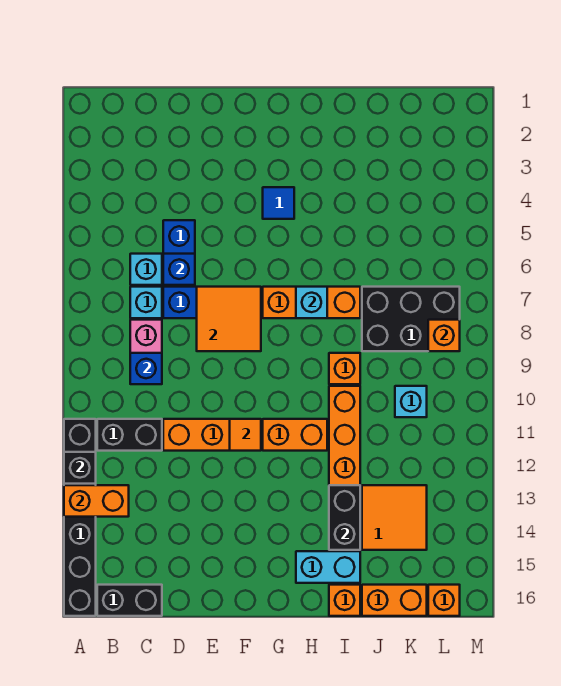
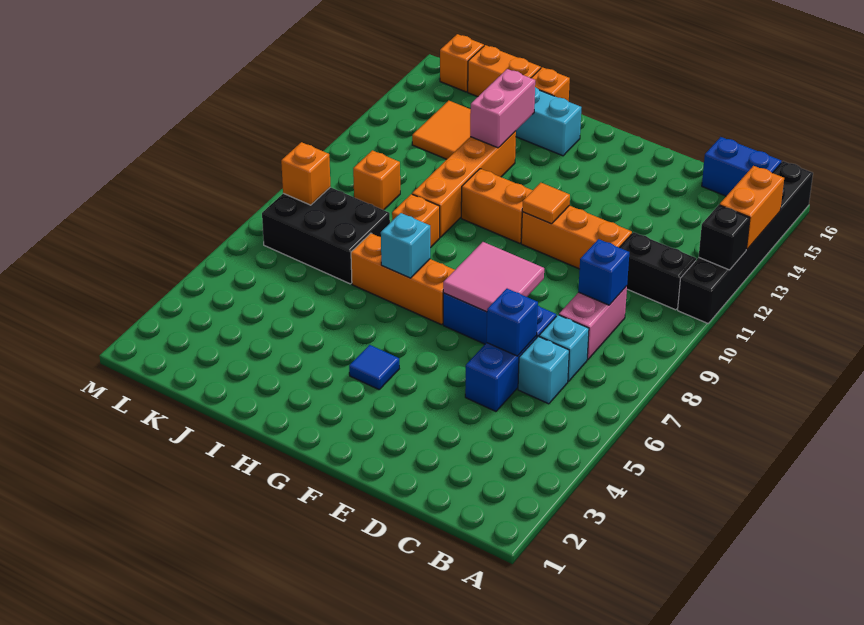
orange brick A13:B13 level 2 -> orange brick A13:A14 level 2
black brick B16:C16 level 1 -> blue brick B16:C16 level 1
orange tile E7:F8 level 2 -> pink tile E7:F8 level 2
black brick I13:I14 level 2 -> pink brick I13:I14 level 2
cyan brick K10 level 1 -> orange brick K10 level 1

